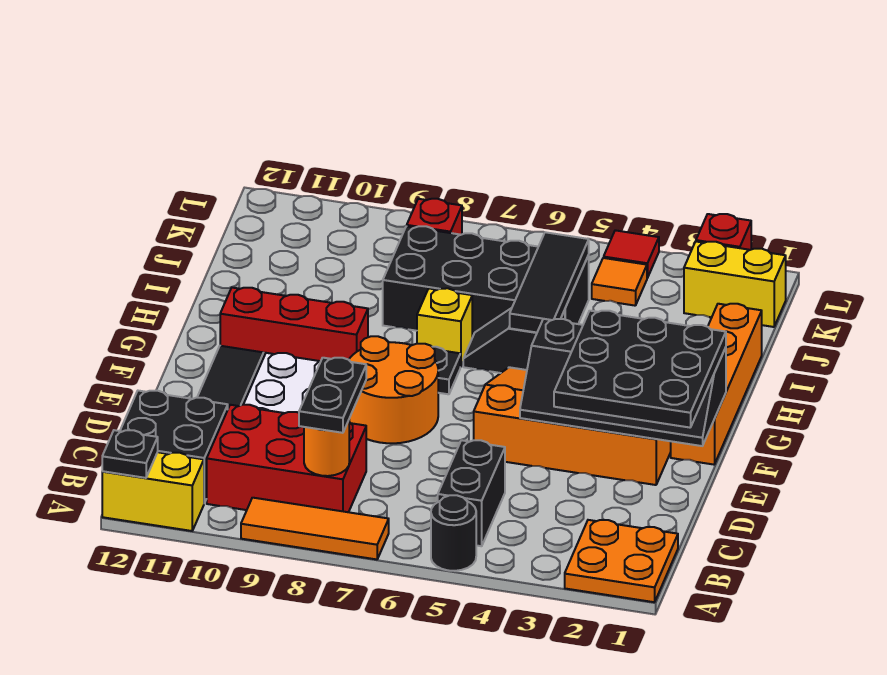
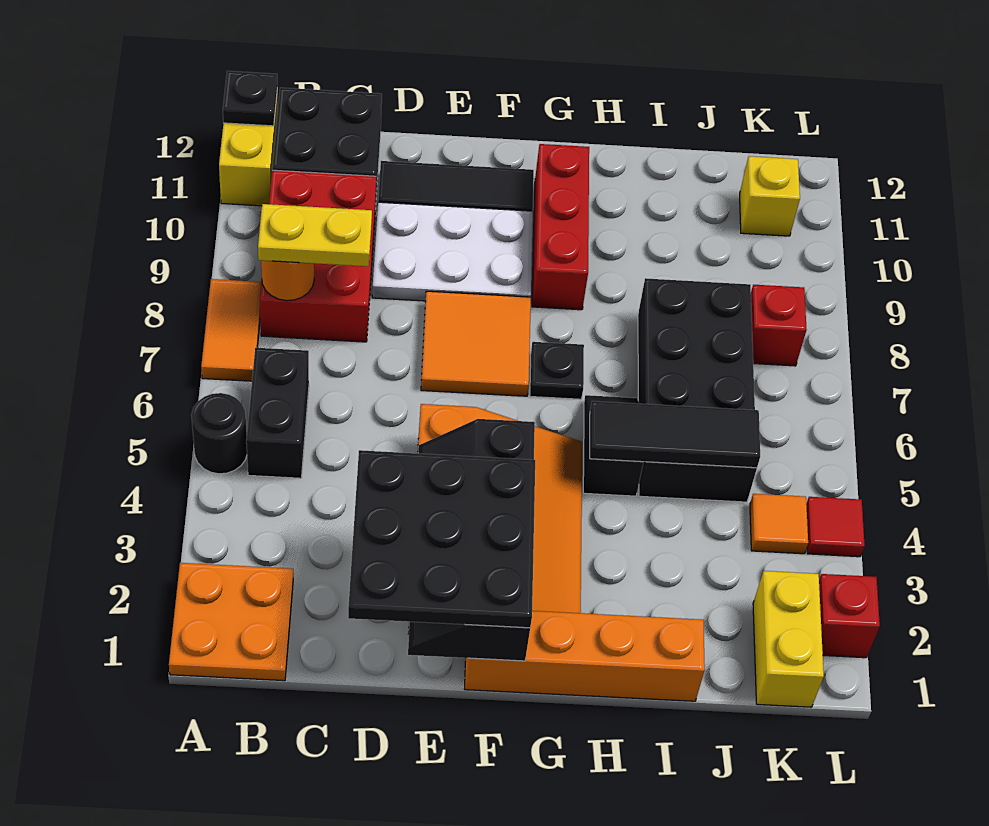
orange tile A7:A9 level 1 -> orange tile A7:A8 level 1
black brick B5:C5 level 1 -> black brick B5:B6 level 1
black plate B8:C8 level 3 -> yellow plate B8:C8 level 3
orange round brick E7:F8 level 1 -> orange tile E7:F8 level 1
yellow brick H7 level 1 -> yellow brick K11 level 1

